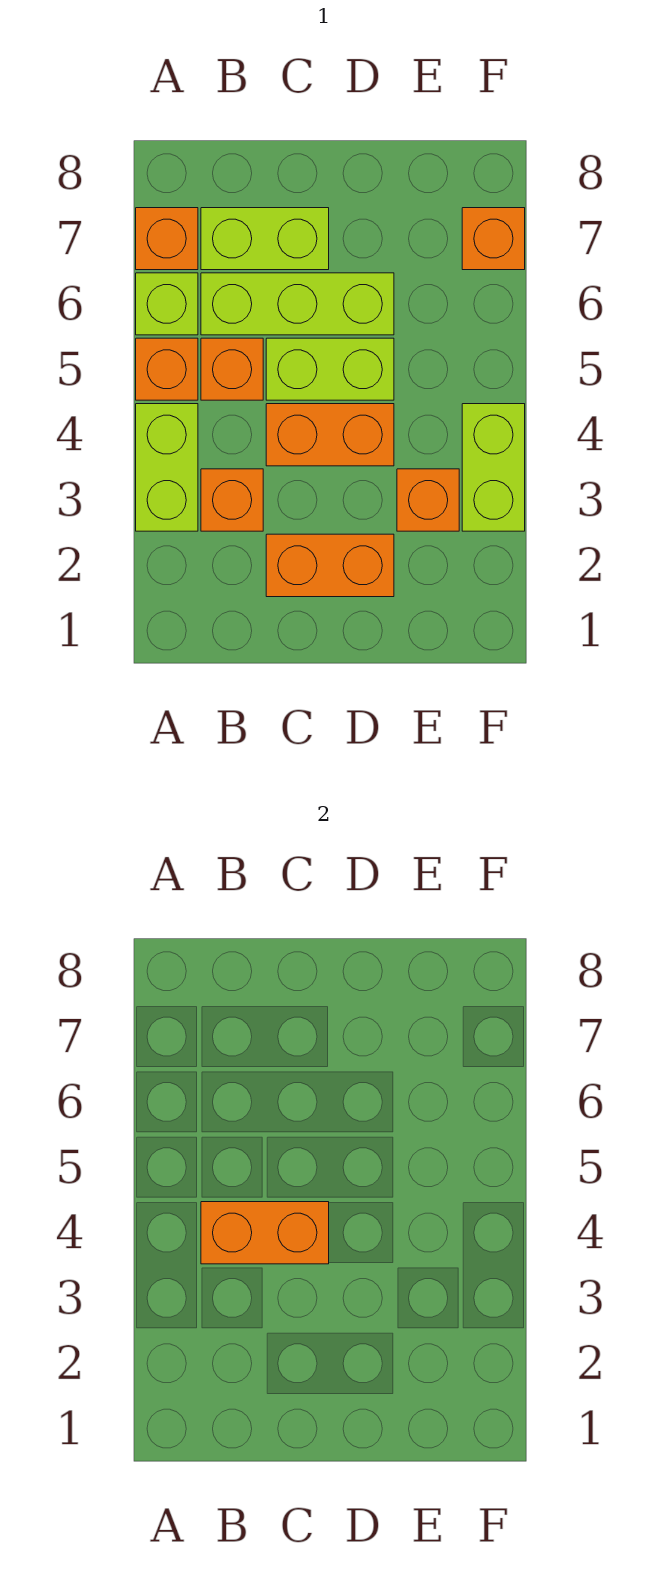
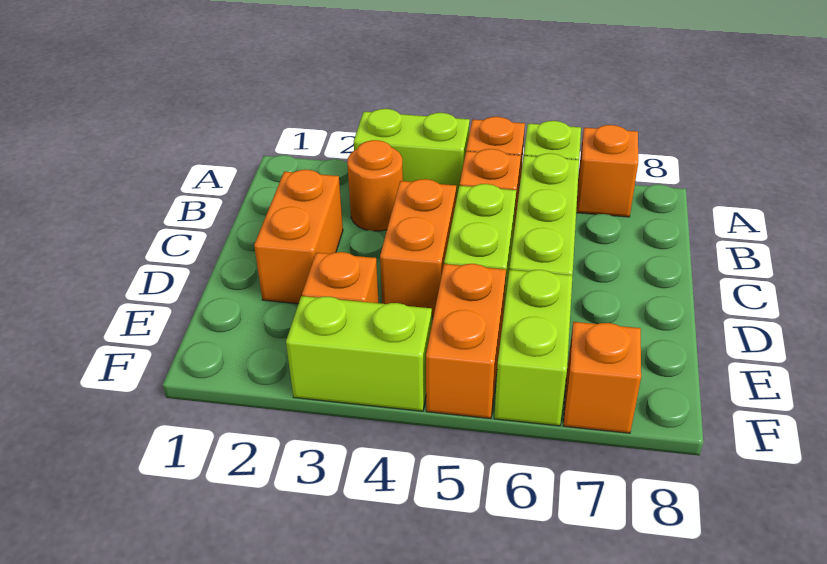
orange brick B3 level 1 -> orange round brick B3 level 1
orange brick B4:C4 level 2 -> orange brick E5:F5 level 1
lime brick B7:C7 level 1 -> lime brick E6:F6 level 1

